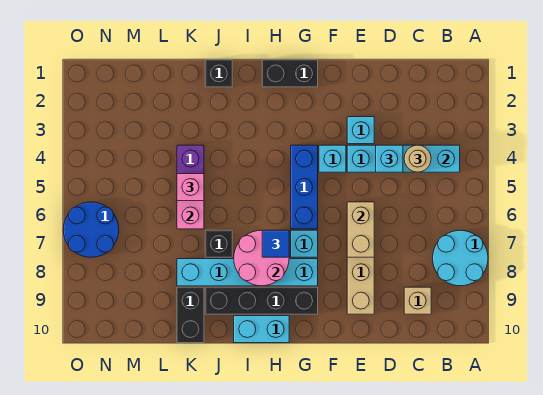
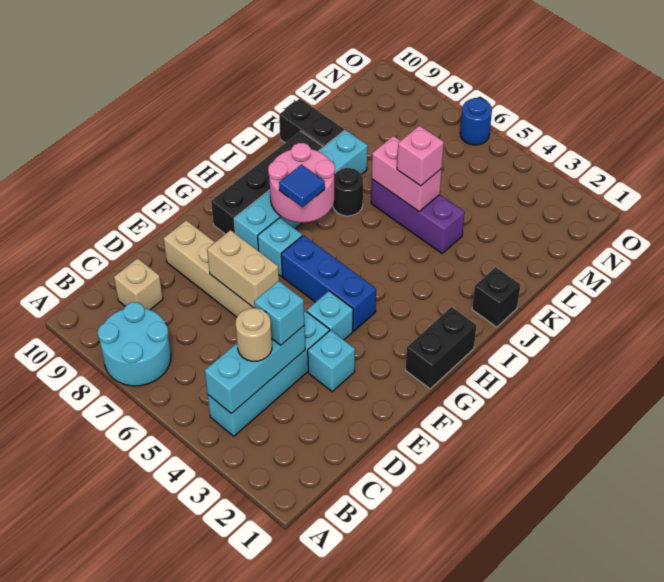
cyan brick H10:I10 level 1 -> none
black brick J7 level 1 -> black round brick J7 level 1
blue round brick N6:O7 level 1 -> blue round brick O6 level 1

